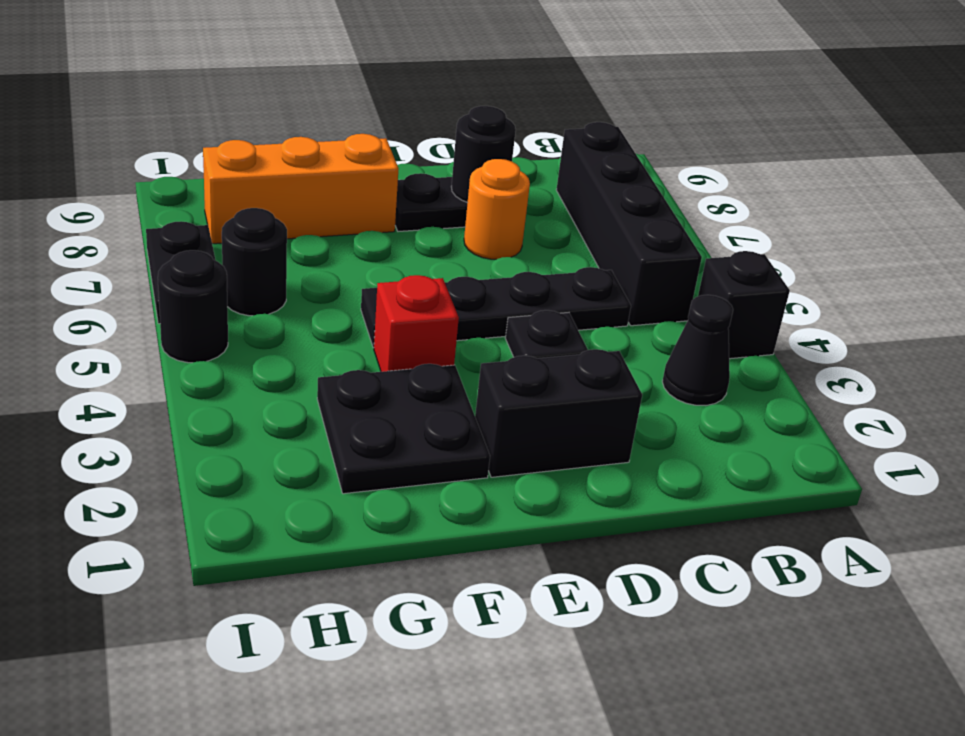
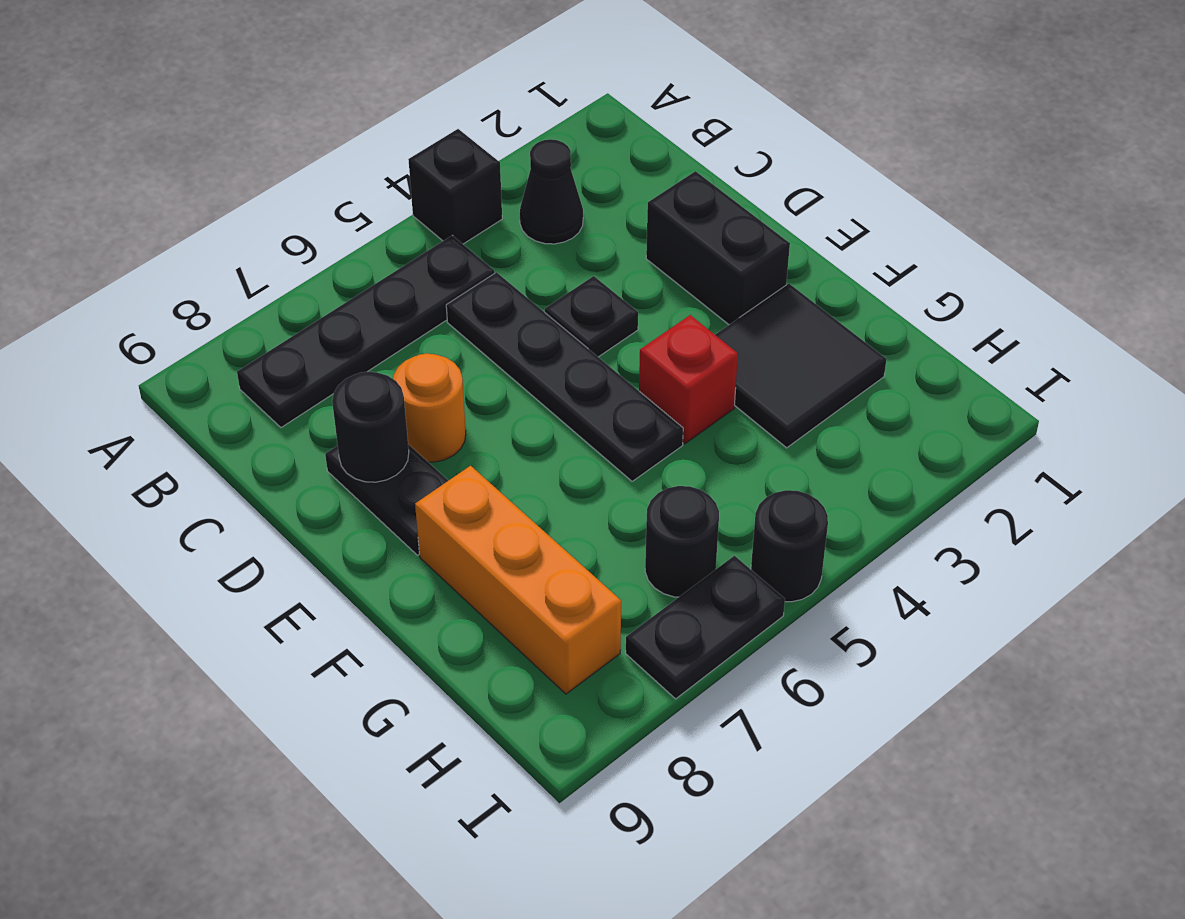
black brick B5:B8 level 1 -> black plate B5:B8 level 1
black plate F2:G3 level 1 -> black tile F2:G3 level 1

